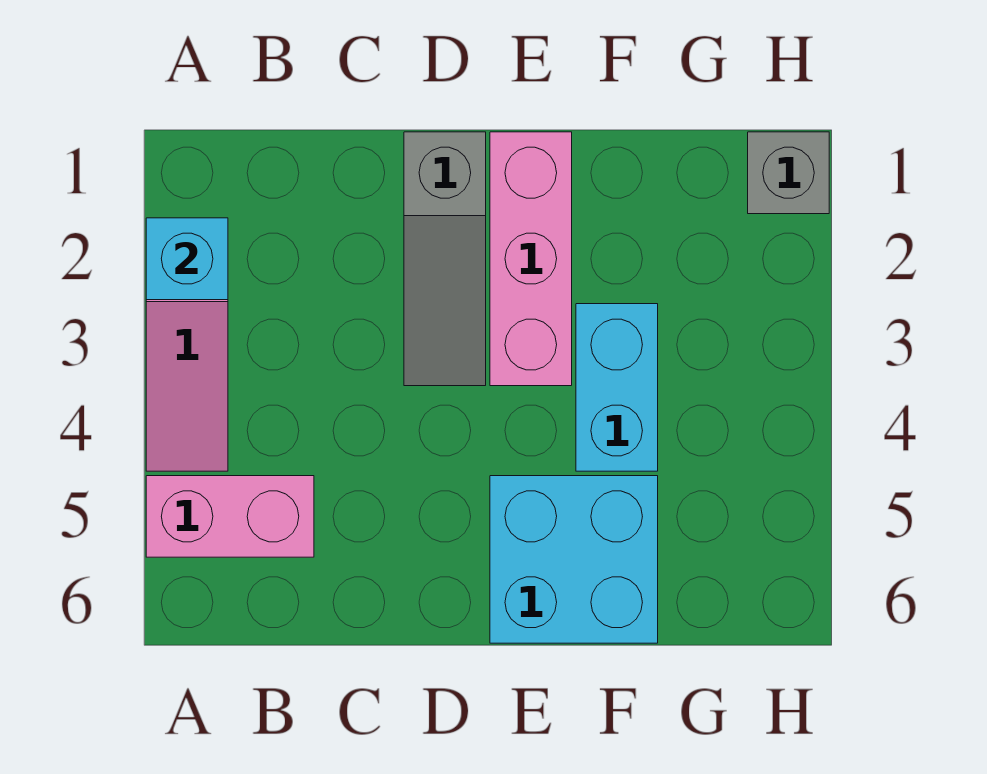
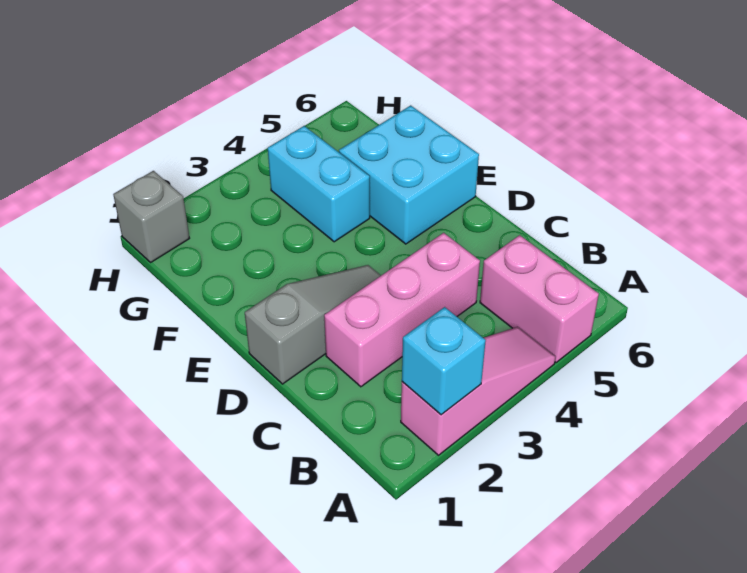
pink brick E1:E3 level 1 -> pink brick C2:C4 level 1
cyan brick F3:F4 level 1 -> cyan brick F4:G4 level 1

